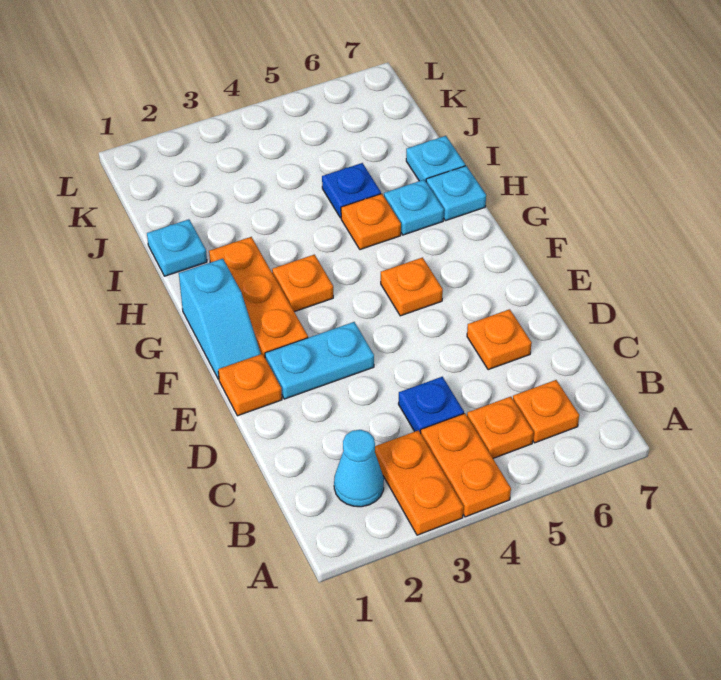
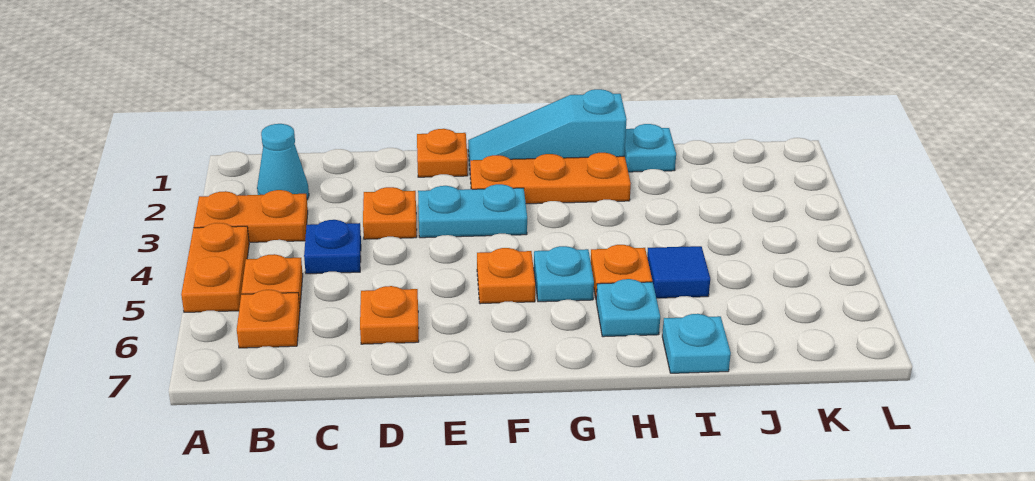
orange plate A4:B4 level 1 -> orange plate A4:A5 level 1
cyan plate E2:E3 level 1 -> cyan plate E3:F3 level 1
cyan slope F1:G1 level 1 top G -> cyan slope F1:H1 level 1 top H
orange plate G3 level 1 -> orange plate D3 level 1
cyan plate H7 level 1 -> cyan plate G5 level 1
blue plate I5 level 1 -> blue tile I5 level 1

